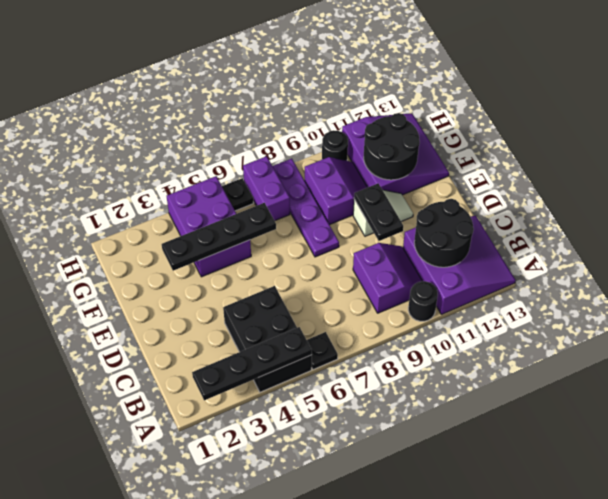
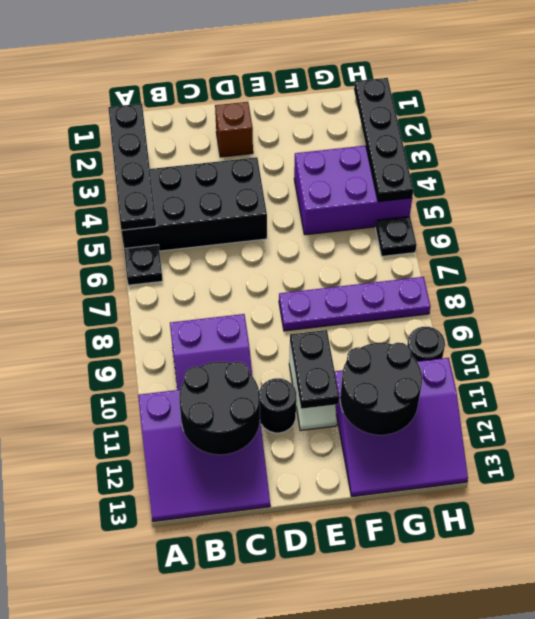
black brick A4:C5 level 1 -> black brick A4:D5 level 1
black round brick A10 level 1 -> black round brick D11 level 1
none -> brown brick D2 level 1
black plate D10:E10 level 2 -> black plate E10:E11 level 2
black plate F3:F6 level 2 -> black plate H2:H5 level 2
purple slope F9:G10 level 1 top 9 -> none
purple brick G7:H7 level 1 -> none

